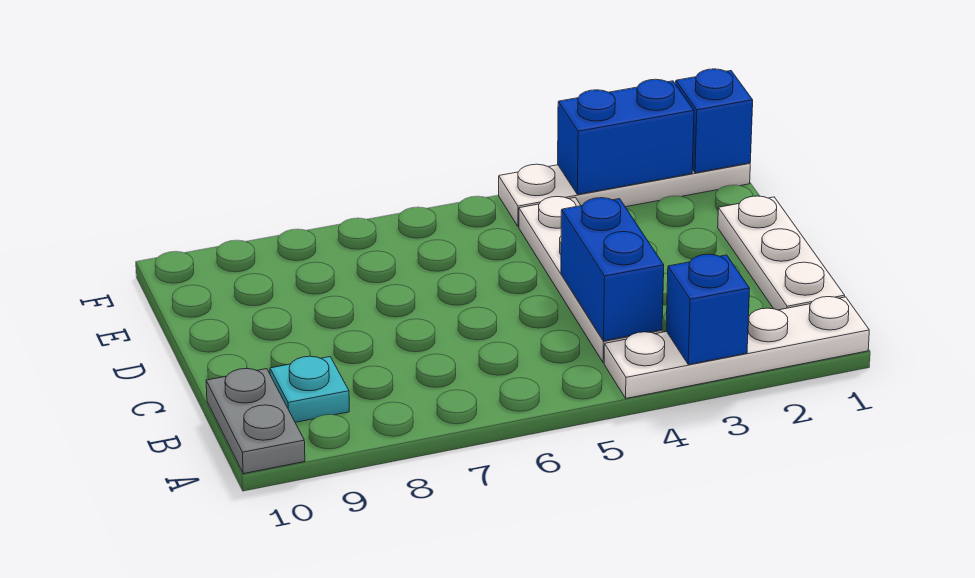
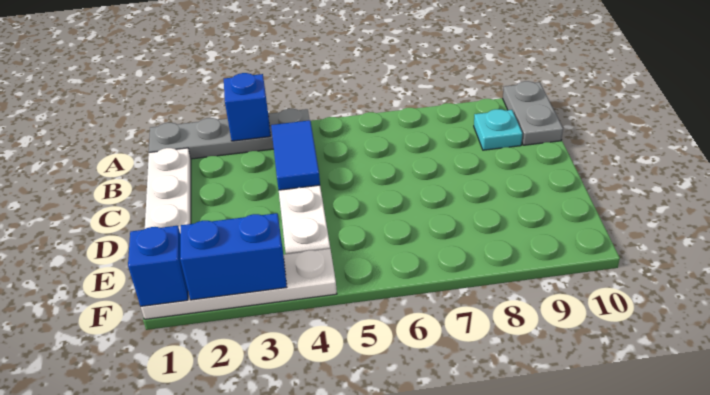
white plate A1:A4 level 1 -> grey plate A1:A4 level 1
blue brick B4:C4 level 2 -> blue tile B4:C4 level 2

